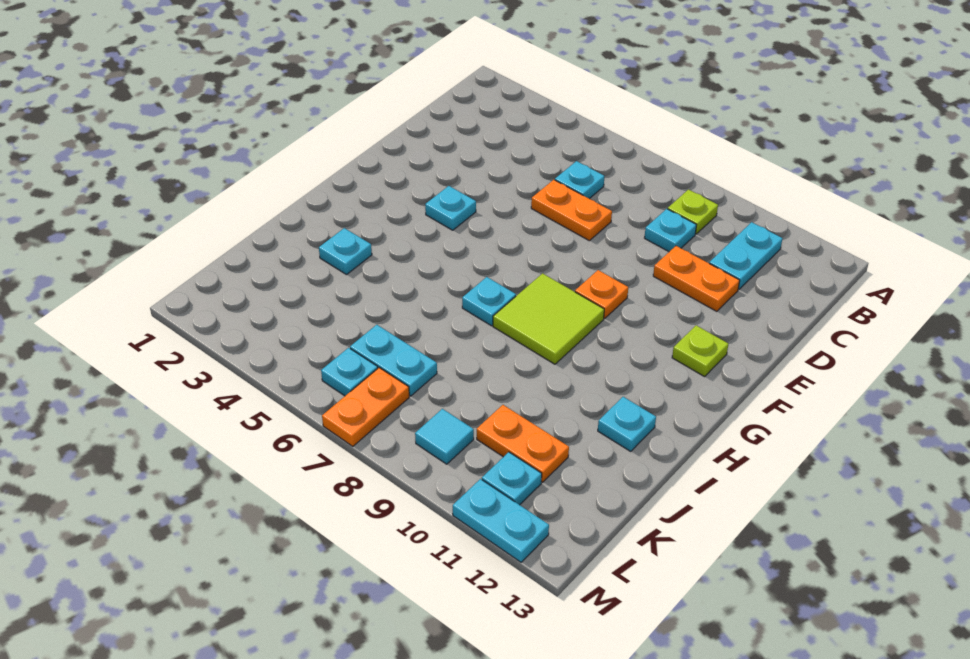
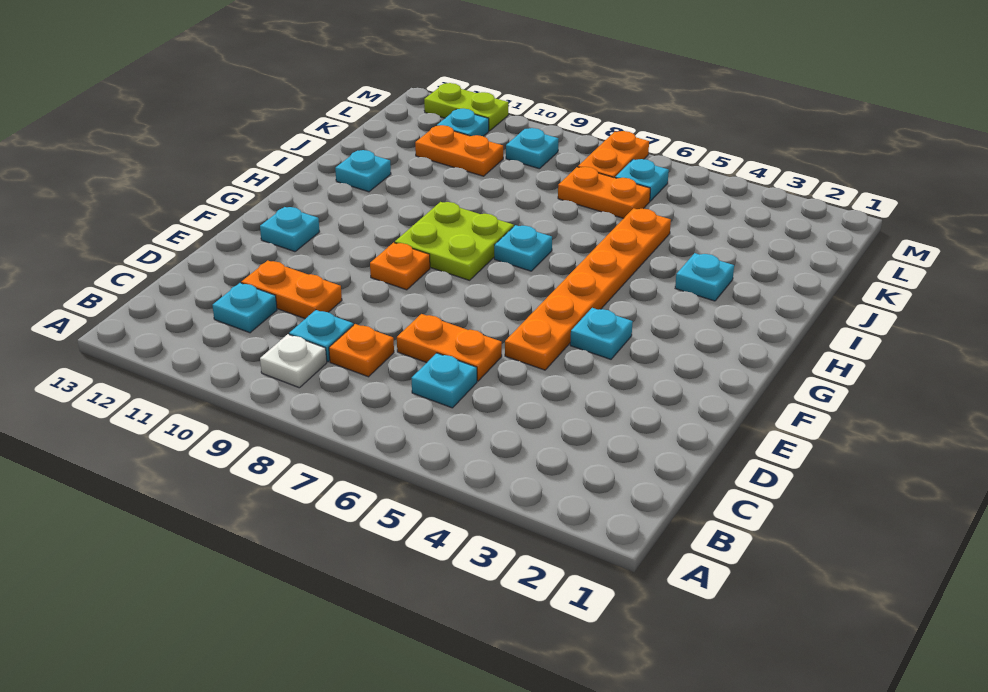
lime plate B9 level 1 -> white plate B9 level 1
cyan plate B11:C11 level 1 -> cyan plate C11 level 1
none -> orange plate C8 level 1
none -> orange plate E5:J5 level 1
lime plate F12 level 1 -> cyan plate F12 level 1
lime tile G8:H9 level 1 -> lime plate G8:H9 level 1
cyan plate K6:K7 level 1 -> orange plate K6:K7 level 1
cyan tile L9 level 1 -> cyan plate L9 level 1
cyan plate M11:M12 level 1 -> lime plate M11:M12 level 1

